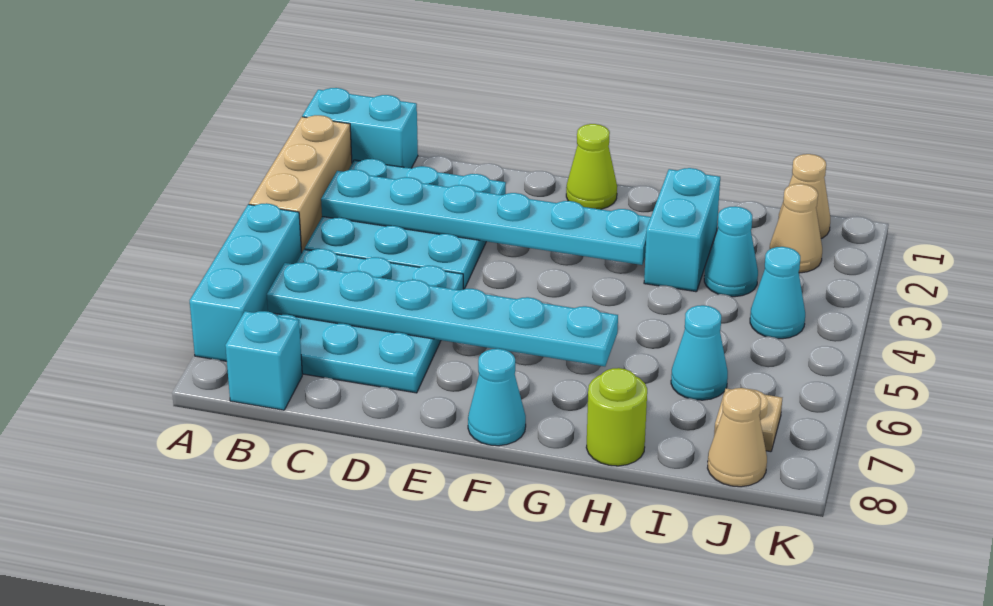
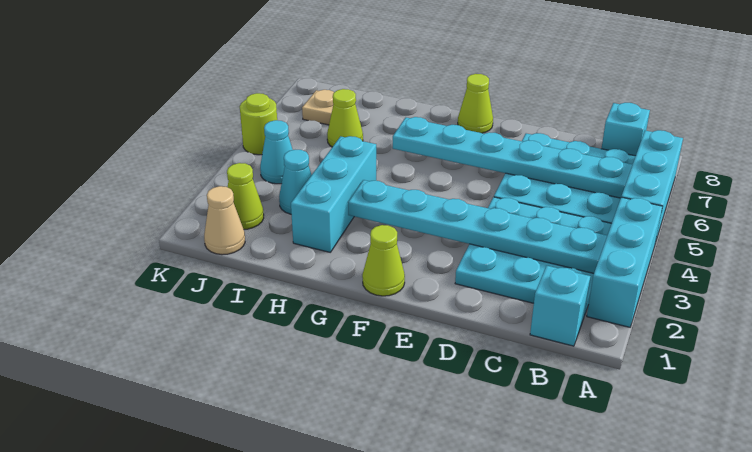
cyan brick A1:B1 level 1 -> cyan brick B1 level 1
tan brick A2:A4 level 1 -> cyan brick A2:A4 level 1
cyan cone F8 level 1 -> lime cone F8 level 1
cyan brick H2:H3 level 1 -> cyan brick H2:H4 level 1
lime round brick H8 level 1 -> lime round brick K5 level 1
cyan cone I6 level 1 -> lime cone I6 level 1
tan cone J2 level 1 -> lime cone J2 level 1
tan cone J8 level 1 -> none

